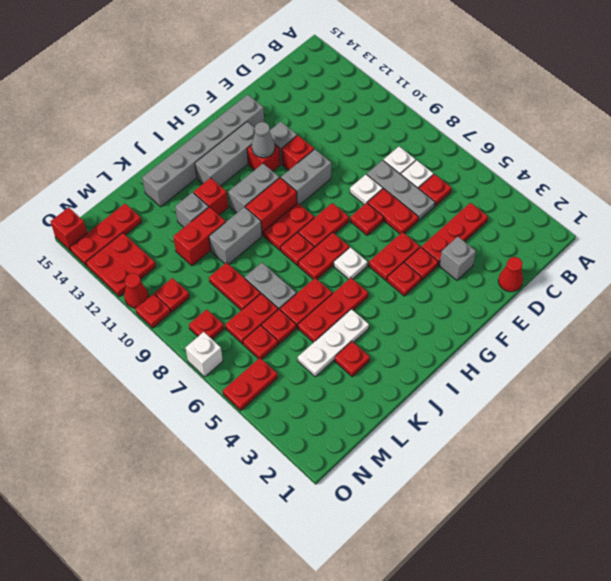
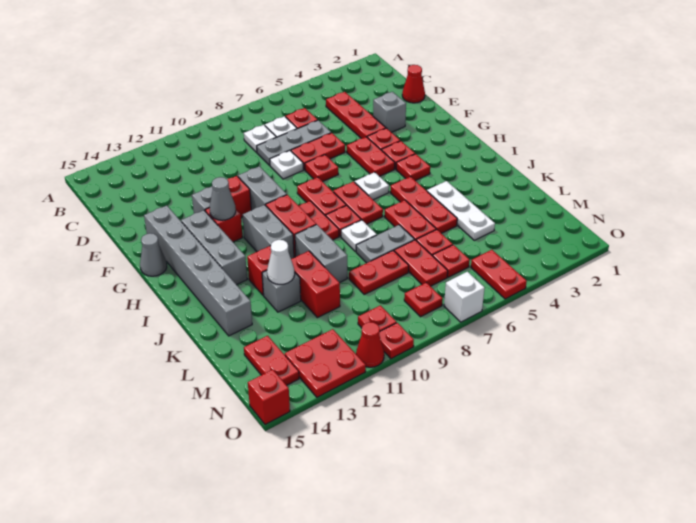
none -> grey cone G15 level 1
none -> white plate J8 level 1
red plate K3 level 1 -> red plate H4 level 1
none -> white cone K12 level 2
red plate M14:O14 level 1 -> red plate M14:N14 level 1

